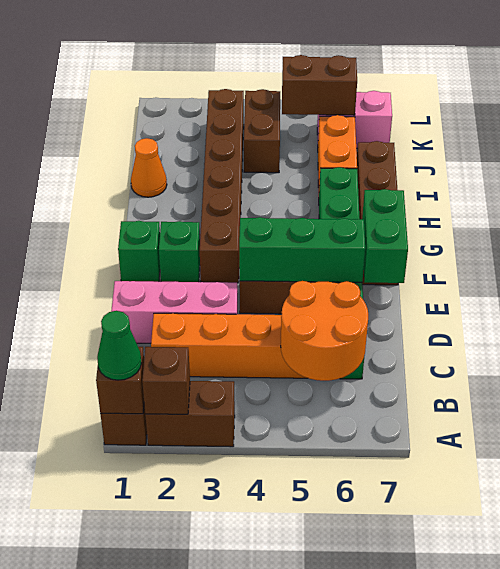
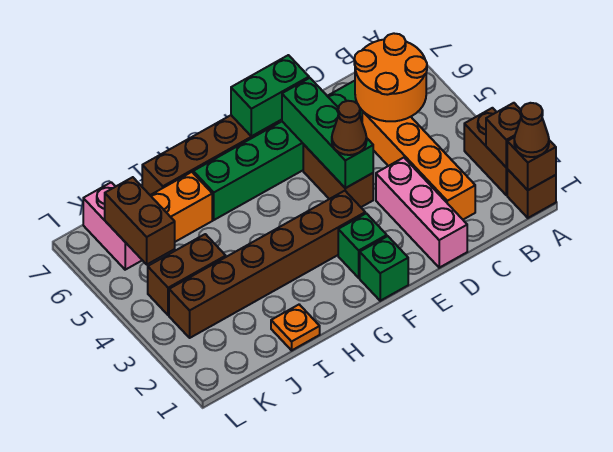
green cone A1 level 3 -> brown cone A1 level 3
none -> brown cone E4 level 3
orange cone I1 level 1 -> orange plate I1 level 1

